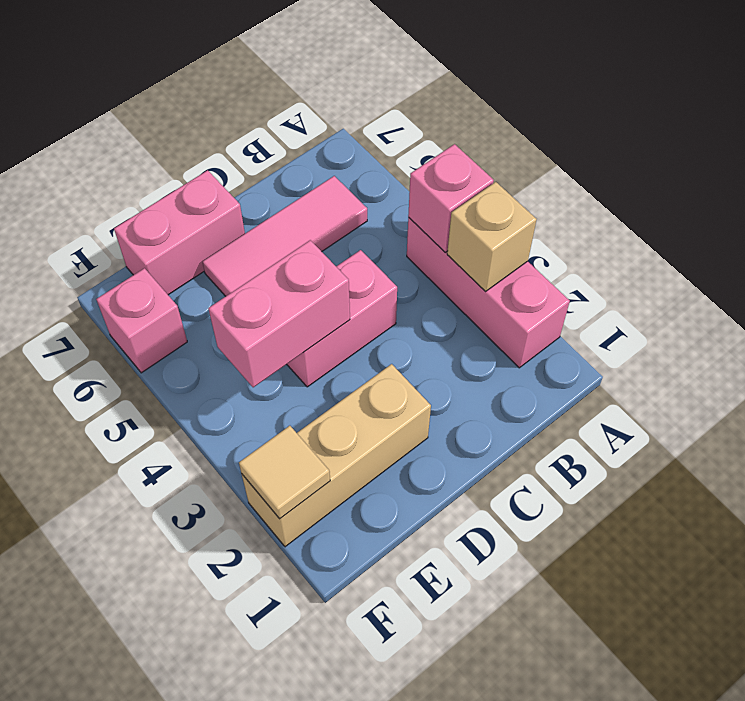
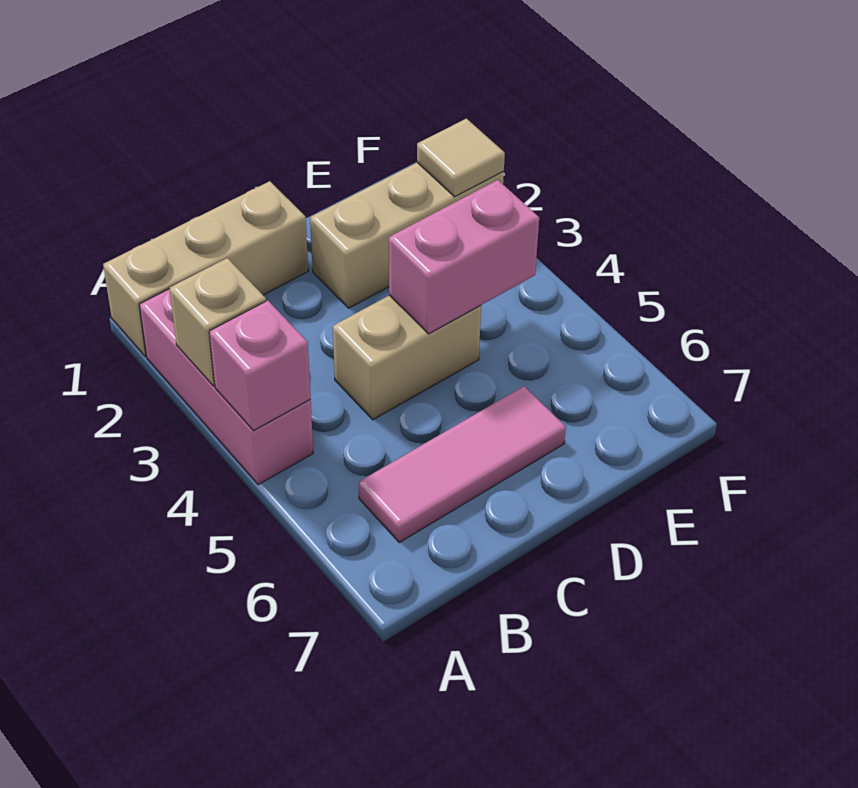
none -> tan brick A1:C1 level 1
pink brick C4:D4 level 1 -> tan brick C4:D4 level 1
pink brick D7:E7 level 1 -> none
pink brick F6 level 1 -> none

